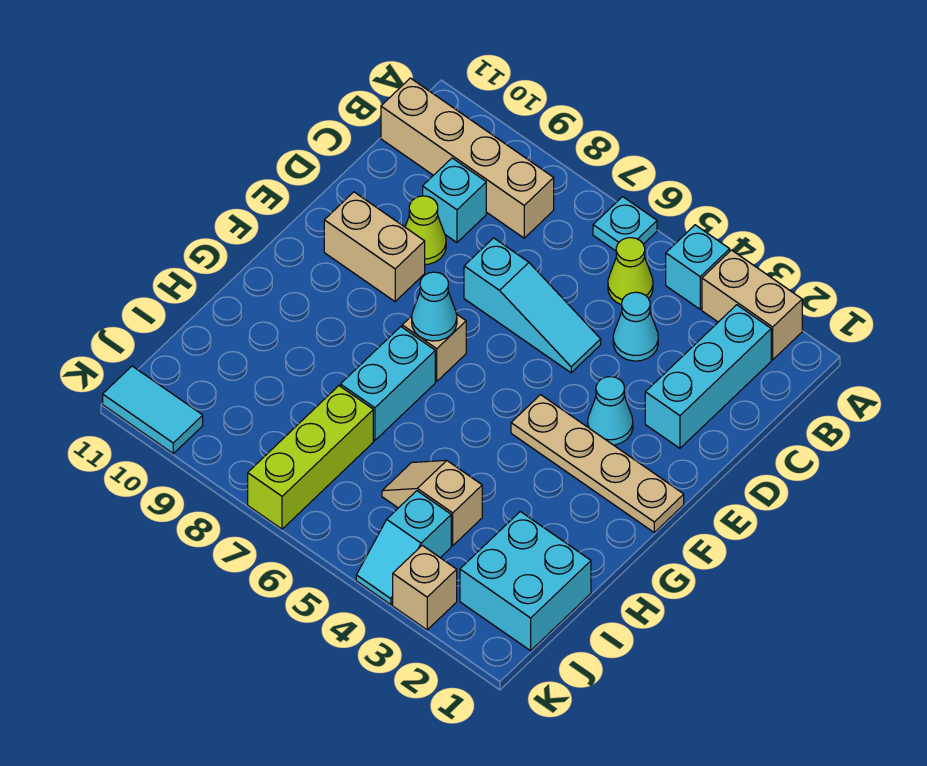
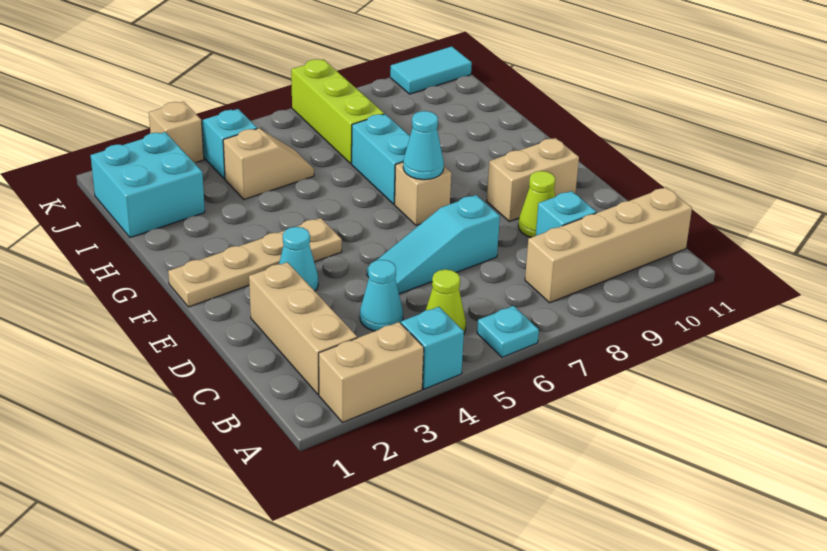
cyan brick B2:D2 level 1 -> tan brick B2:D2 level 1

